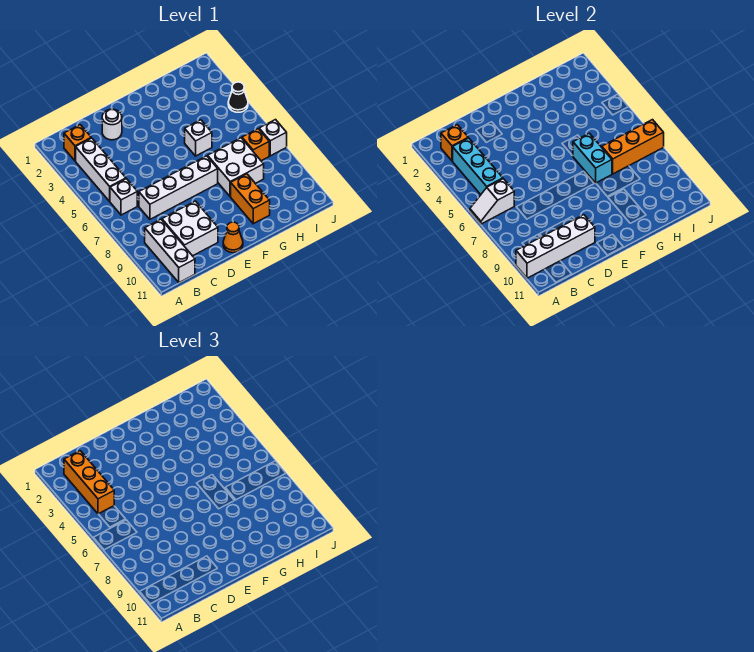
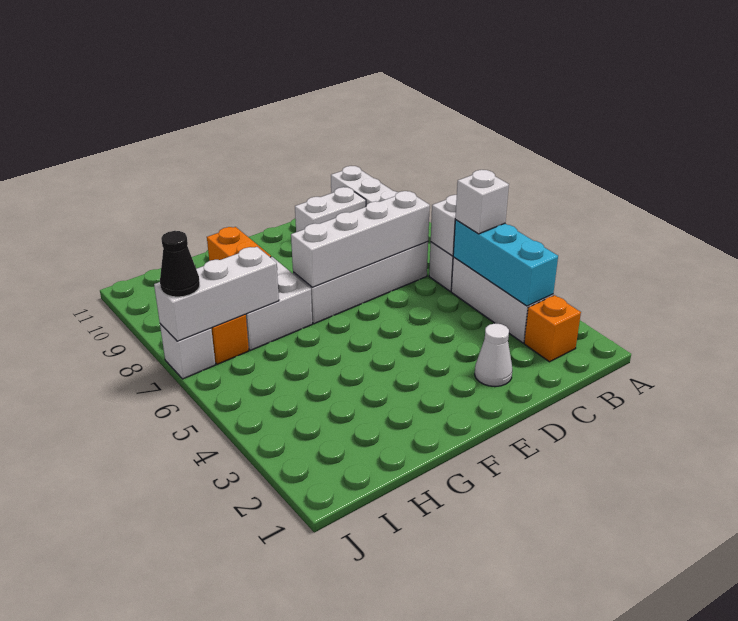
white brick A10:D10 level 2 -> white brick C7:F7 level 2
orange brick B2 level 2 -> none
orange brick B2:B4 level 3 -> none
white brick C9:D10 level 1 -> white brick C10:D10 level 1
white round brick D2 level 1 -> white cone D2 level 1
orange cone E11 level 1 -> none
white brick G5 level 1 -> white brick B5 level 3
cyan brick G6:G7 level 2 -> none
orange brick H7:J7 level 2 -> white brick H7:J7 level 2
black cone J4 level 1 -> black cone J7 level 3

